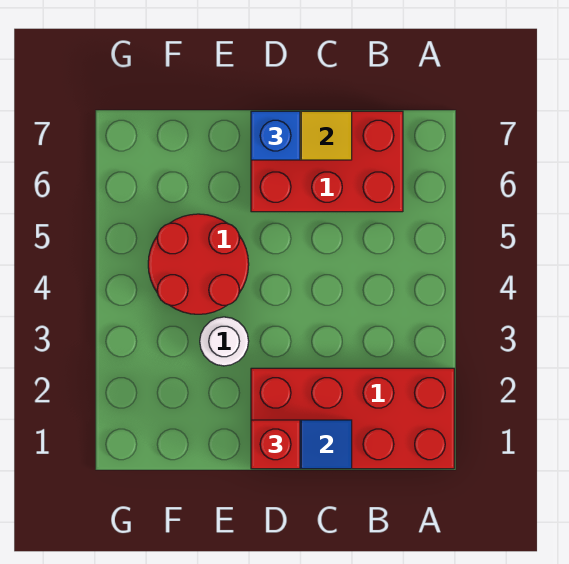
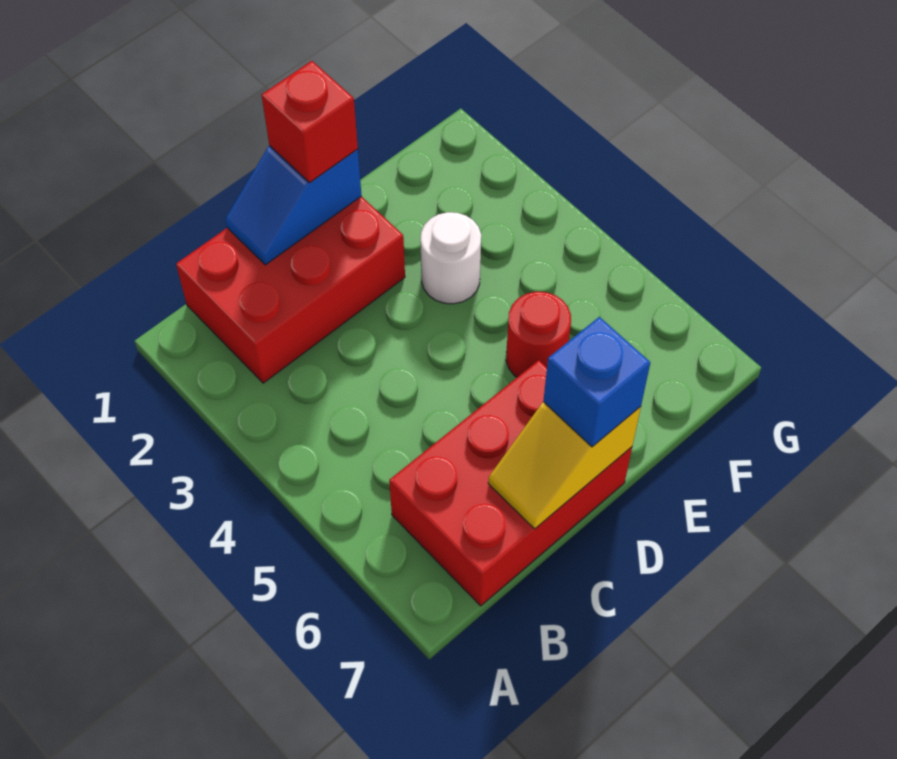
red brick A1:D2 level 1 -> red brick B1:D2 level 1
red round brick E4:F5 level 1 -> red round brick E5 level 1

